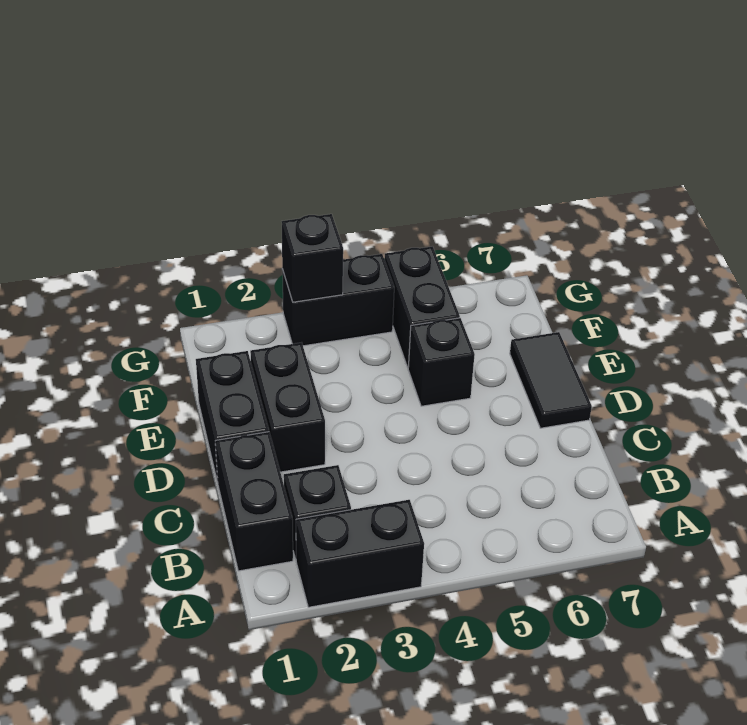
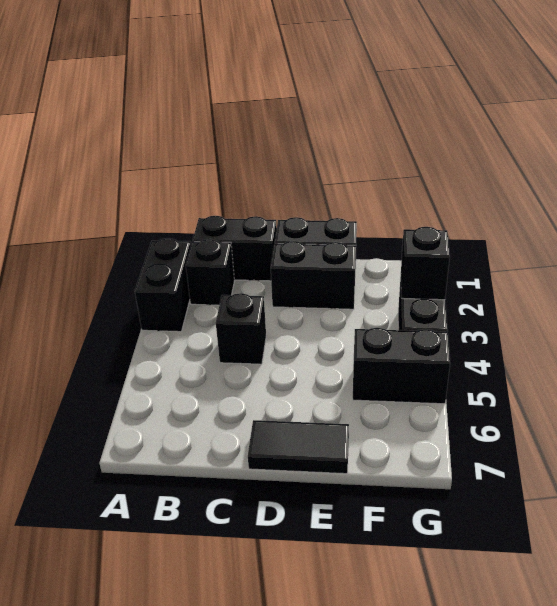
black brick E5 level 1 -> black brick C4 level 1

